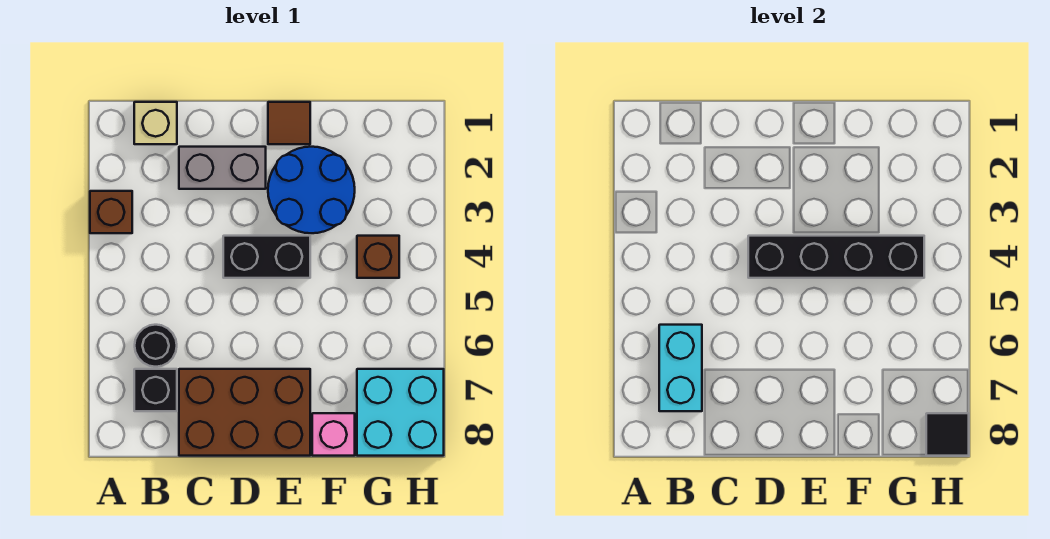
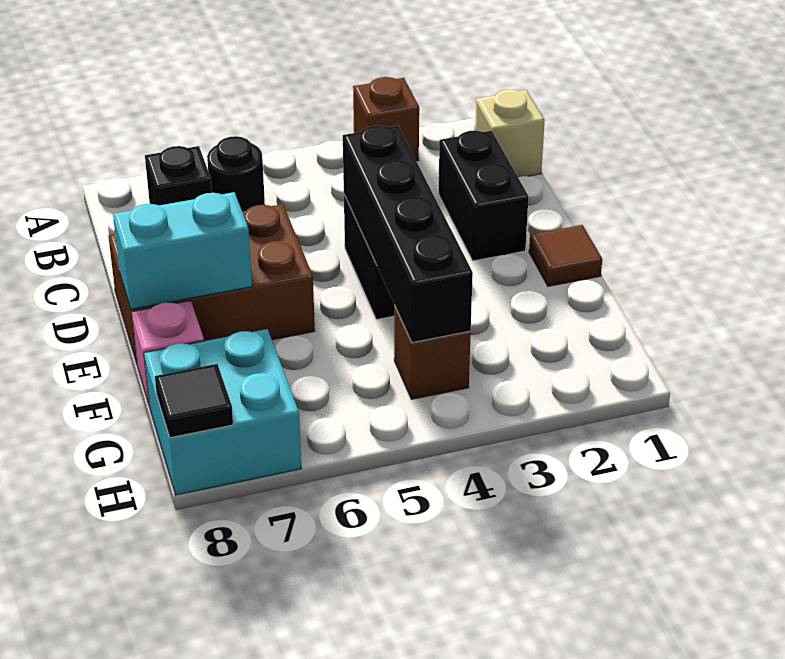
cyan brick B6:B7 level 2 -> cyan brick E7:E8 level 2
grey brick C2:D2 level 1 -> black brick C2:D2 level 1
brown brick C7:E8 level 1 -> brown brick D6:E8 level 1
blue round brick E2:F3 level 1 -> none

